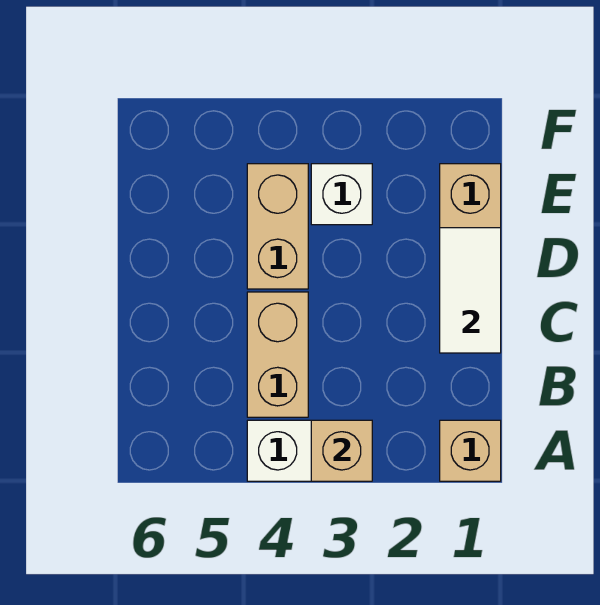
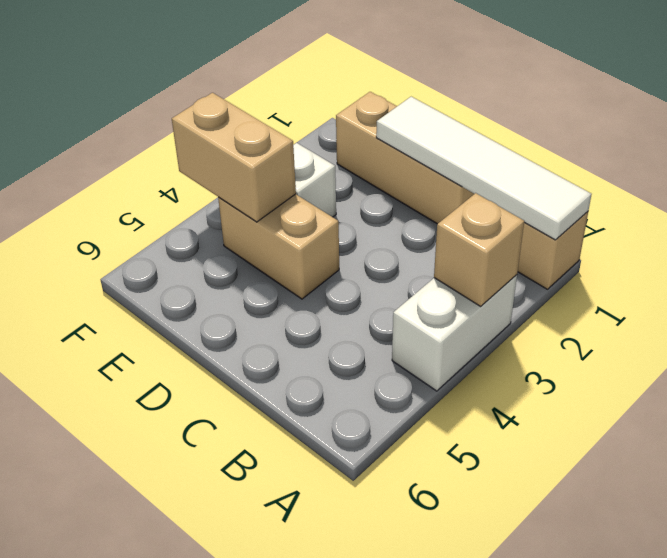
tan brick B4:C4 level 1 -> tan brick E4:F4 level 2
white tile C1:D1 level 2 -> white tile A1:D1 level 2

